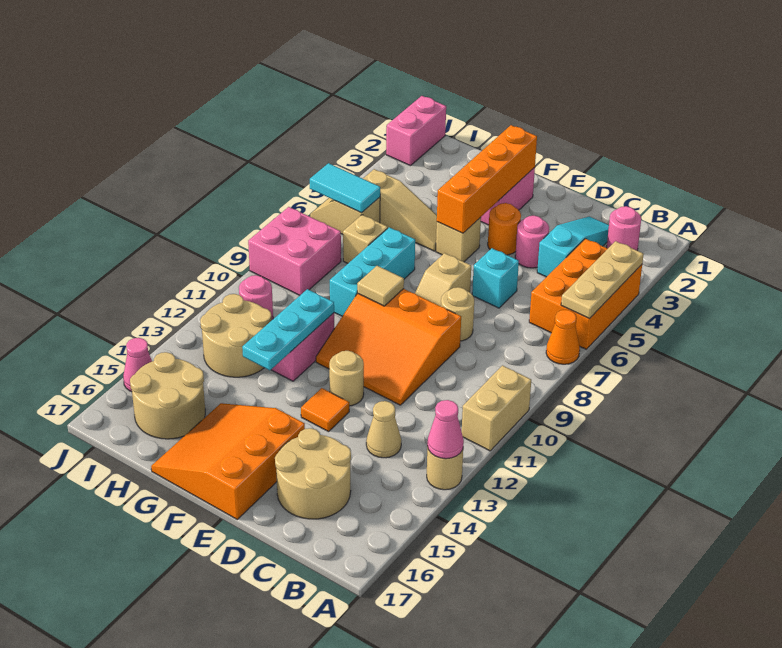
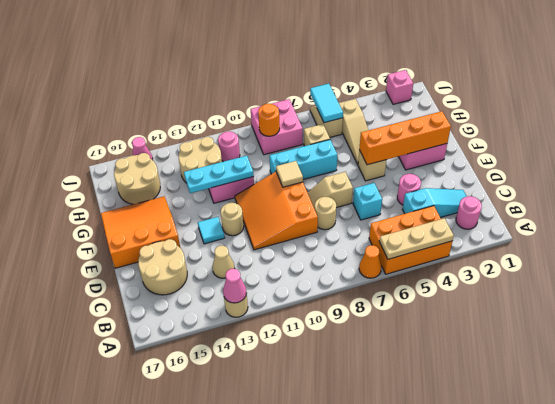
tan brick A10:A11 level 1 -> none
orange round brick E4 level 1 -> orange round brick I9 level 2
orange tile E13 level 1 -> cyan tile E13 level 1
pink brick J1:J2 level 1 -> pink brick J2 level 1

